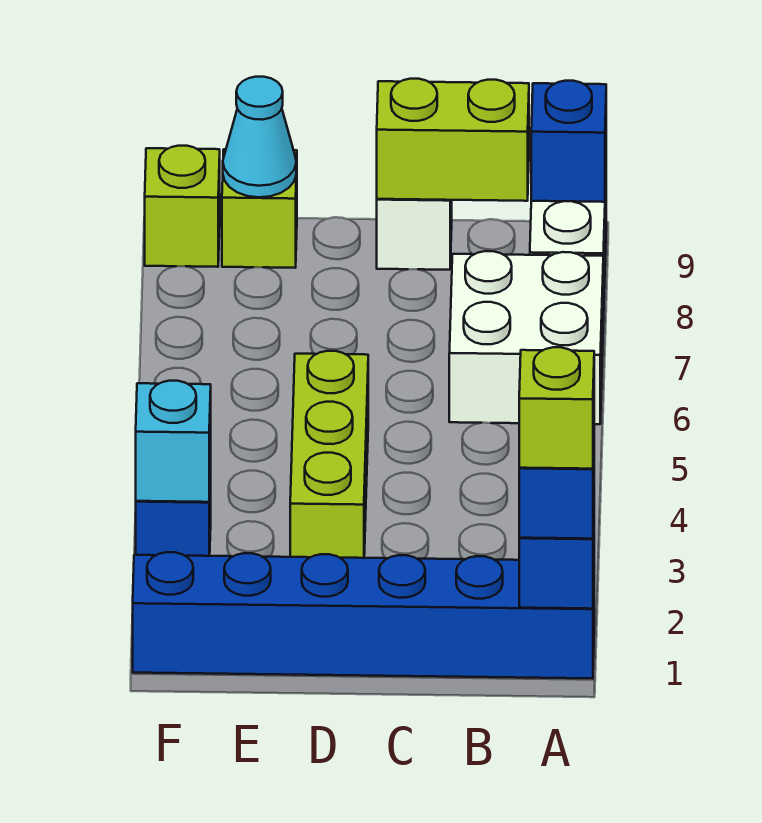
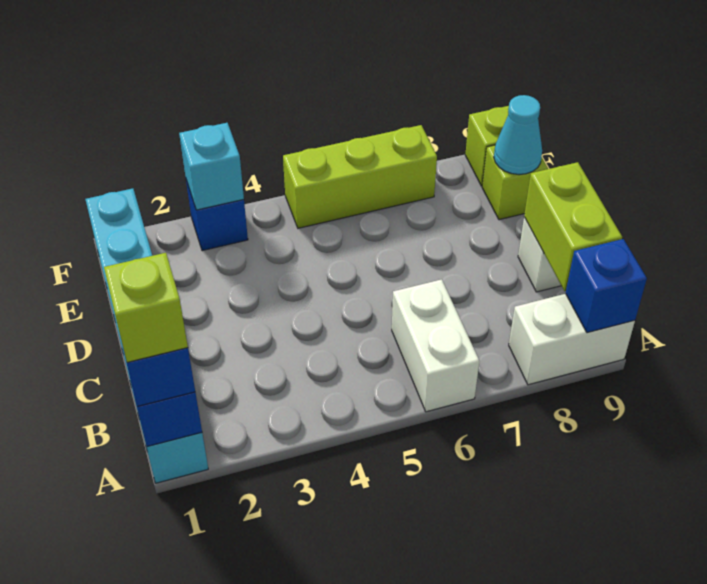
blue brick A1:F1 level 1 -> cyan brick A1:F1 level 1
white brick A6:B7 level 1 -> white brick A6:B6 level 1
lime brick D3:D5 level 1 -> lime brick F5:F7 level 1

